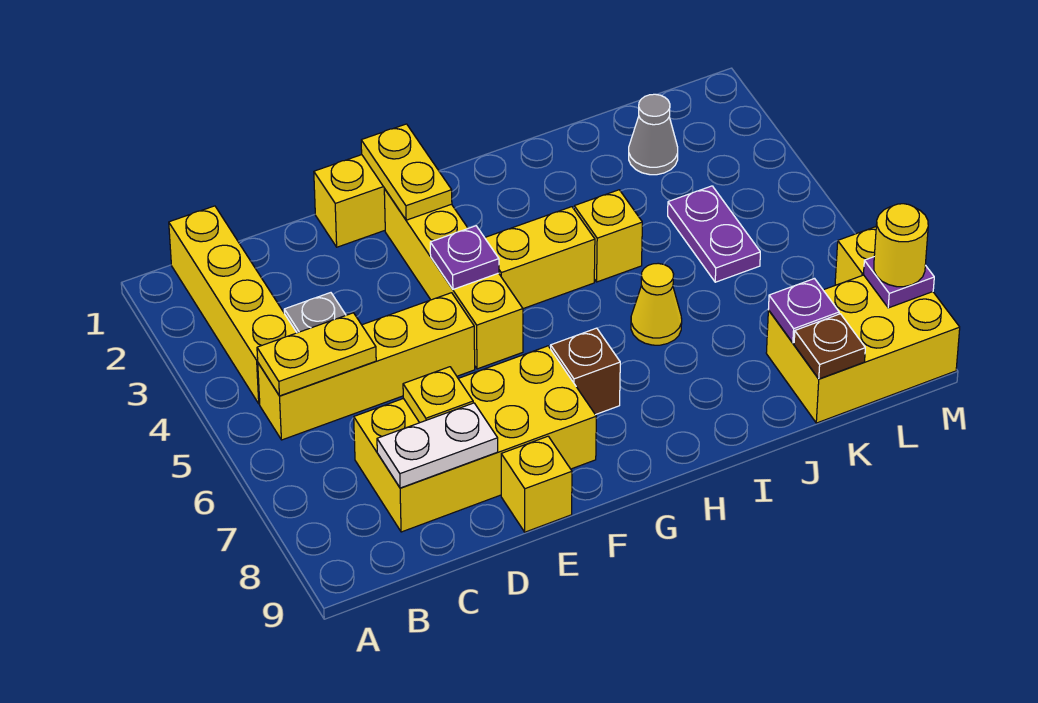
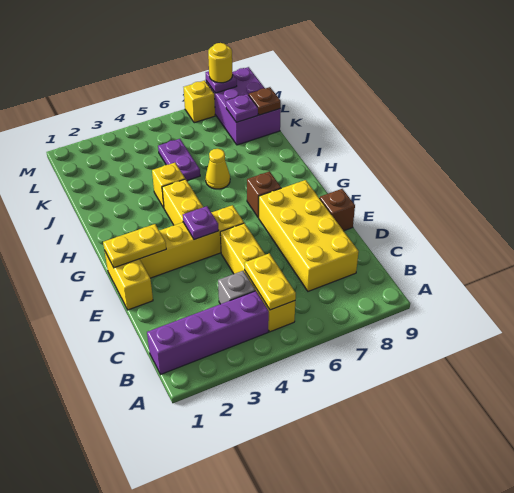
yellow brick B1:B4 level 1 -> purple brick B1:B4 level 1
white plate C8:D8 level 2 -> none
yellow plate D7 level 2 -> none
yellow brick E9 level 1 -> brown brick E9 level 1
grey cone K2 level 1 -> none
purple plate K4:K5 level 1 -> purple plate J5:K5 level 1
yellow brick K8:M9 level 1 -> purple brick K8:M9 level 1

